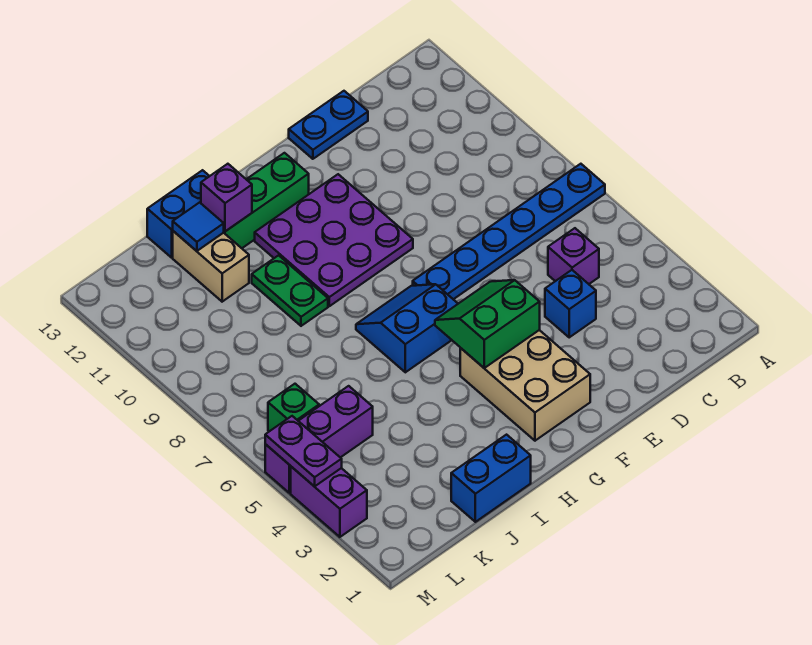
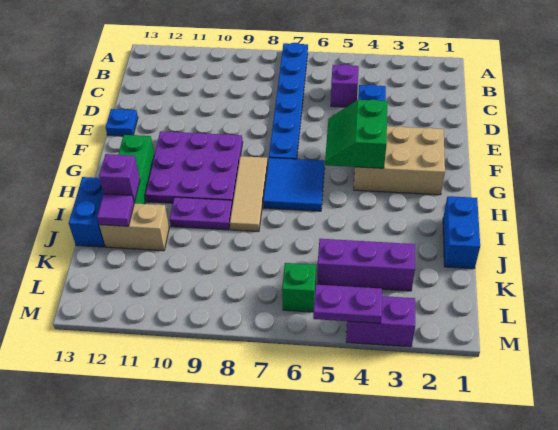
blue plate D13:E13 level 1 -> blue plate E13 level 1
blue slope G6:H7 level 1 top 6 -> blue tile G6:H7 level 1
none -> tan tile G8:I8 level 1
green plate I9:I10 level 1 -> purple plate I9:I10 level 1
blue tile J12 level 2 -> purple tile J12 level 2
purple brick K5:M5 level 1 -> purple brick K3:K5 level 1

